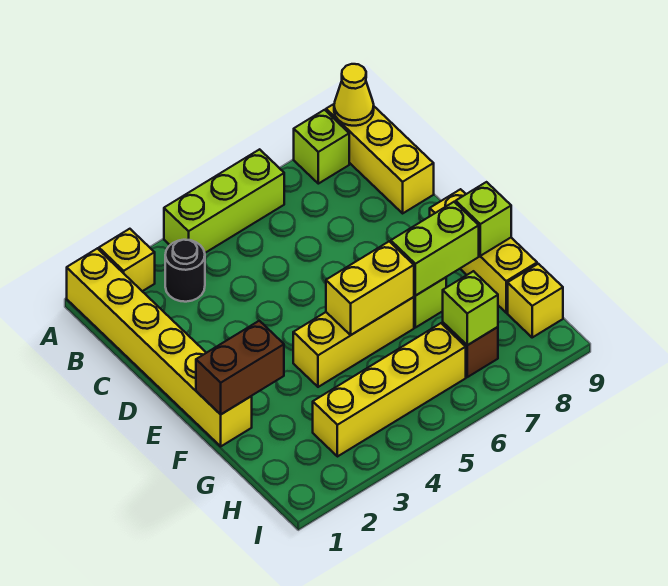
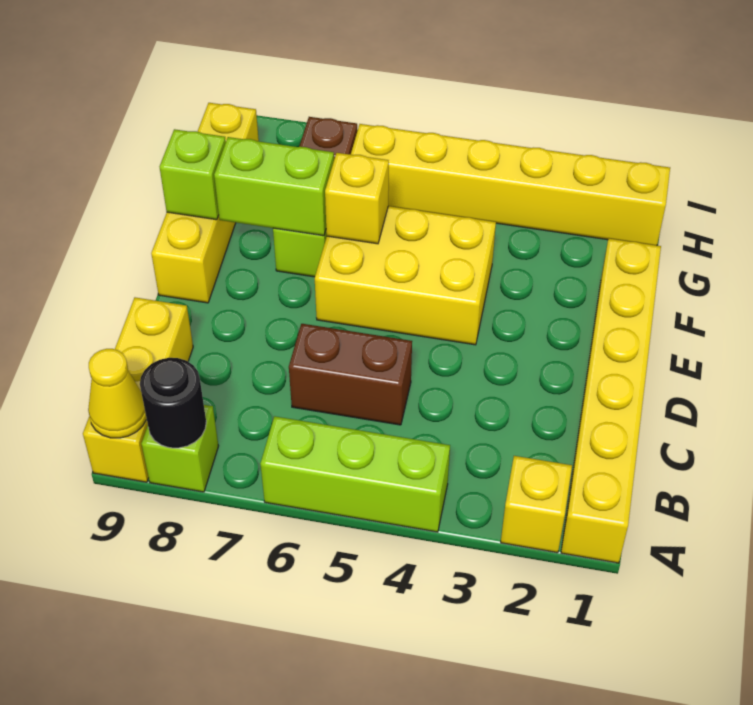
black round brick B3 level 1 -> black round brick A8 level 2
brown brick F1:F2 level 2 -> brown brick C5:C6 level 1
yellow brick F4:F6 level 1 -> yellow brick E4:F6 level 1
yellow brick F5:F6 level 2 -> yellow brick F6 level 2
yellow brick H3:H6 level 1 -> yellow brick H1:H6 level 1
lime brick H7 level 2 -> none

